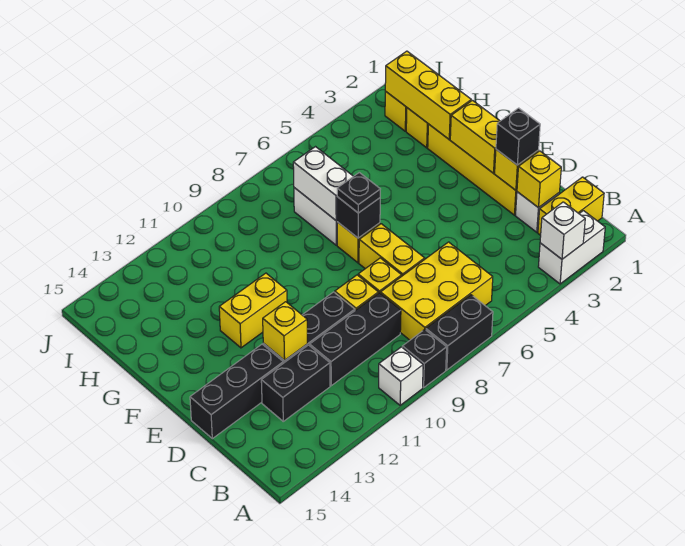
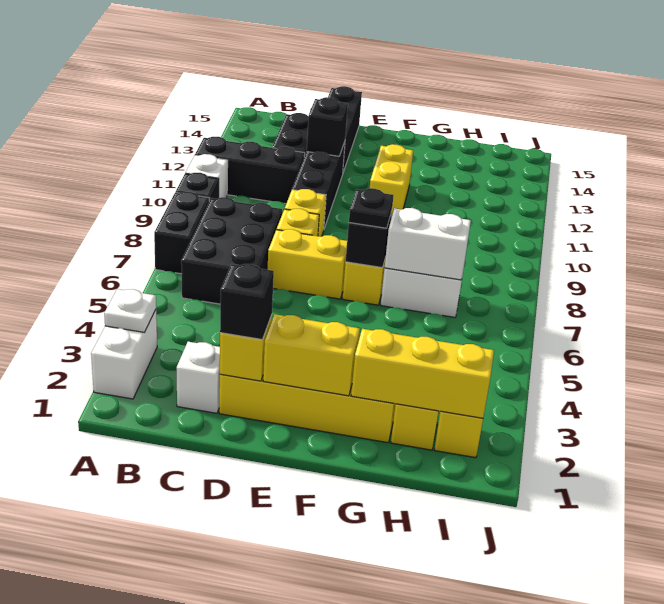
white brick A3 level 2 -> white plate A3 level 2
yellow brick B1:B2 level 1 -> none
yellow brick B6:C8 level 1 -> black brick B6:C8 level 1
yellow brick C2 level 2 -> none
black brick C9:C11 level 1 -> black brick A11:C11 level 1
yellow brick D12 level 2 -> black brick D12 level 2

